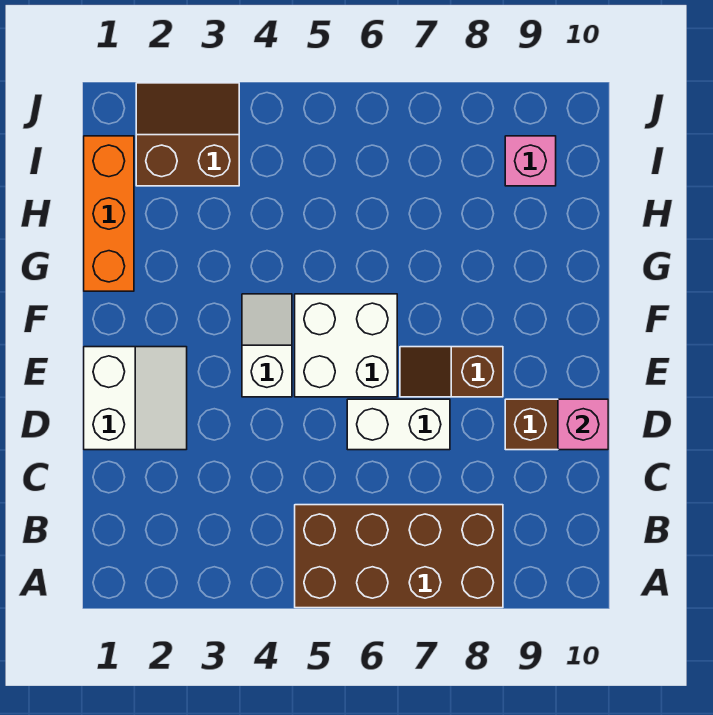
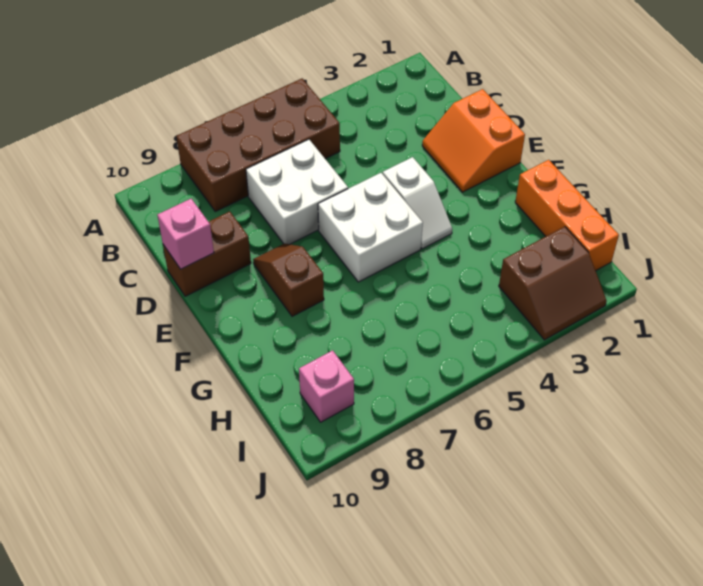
white slope D1:E2 level 1 top 1 -> orange slope D1:E2 level 1 top 1
white brick D6:D7 level 1 -> white brick C6:D7 level 1
brown slope E7:E8 level 1 top 8 -> brown slope E8:F8 level 1 top F

